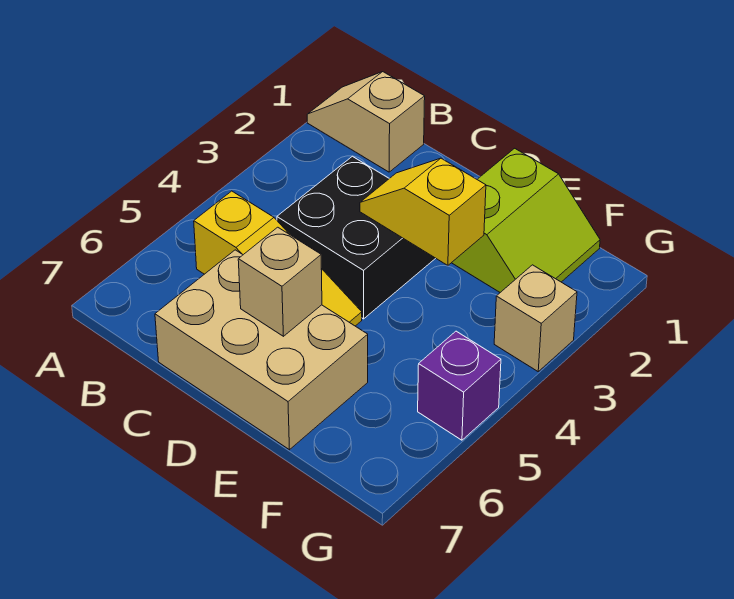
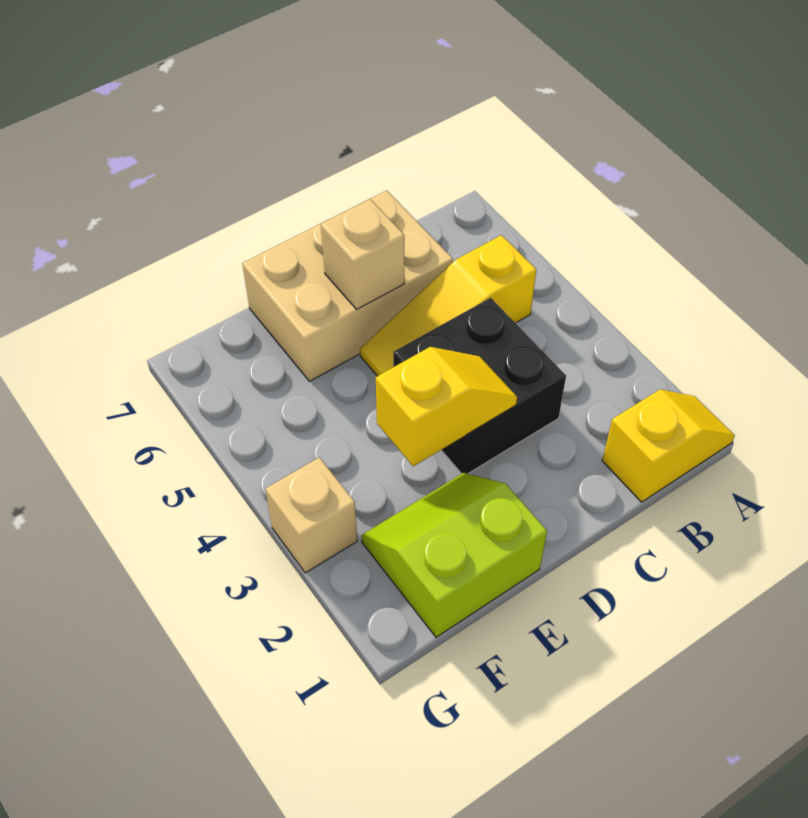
tan slope A1:B1 level 1 top B -> yellow slope A1:B1 level 1 top B
lime slope E1:F2 level 1 top E -> lime slope E1:F2 level 1 top 1
purple brick G5 level 1 -> none

